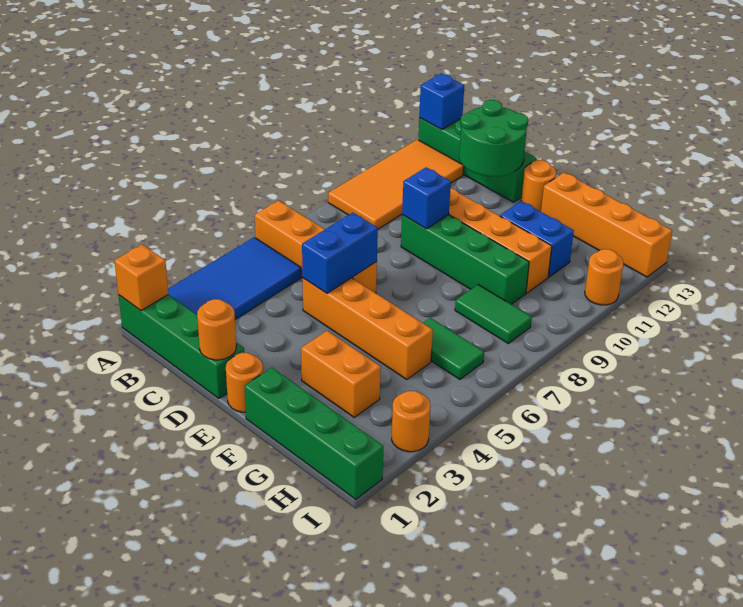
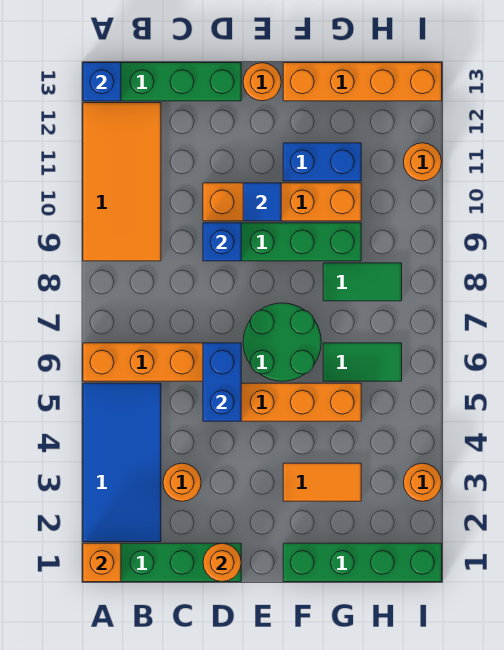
green round brick C12:D13 level 2 -> green round brick E6:F7 level 1
orange round brick E1 level 1 -> orange round brick C3 level 1
none -> blue tile E10 level 2
orange brick F3:G3 level 1 -> orange tile F3:G3 level 1

